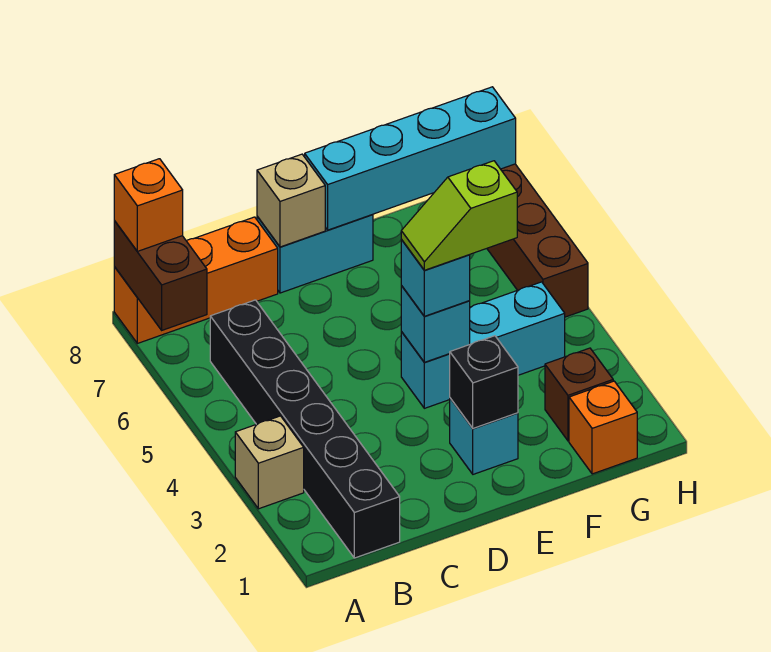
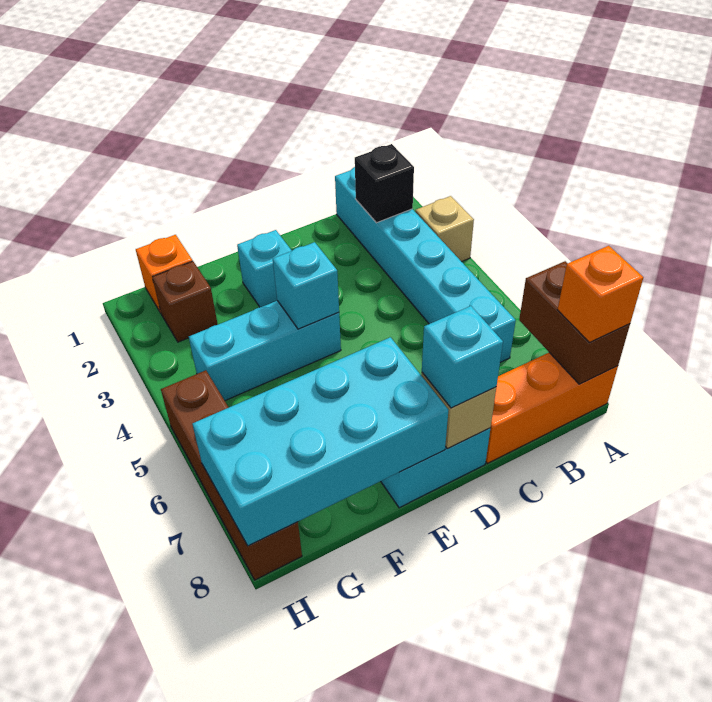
black brick B1:B6 level 1 -> cyan brick B1:B6 level 1
black brick E2 level 2 -> black brick B2 level 2
cyan brick E4 level 3 -> cyan brick D8 level 3
lime slope E4:F4 level 4 top F -> none
cyan brick E8:H8 level 2 -> cyan brick E7:H8 level 2

